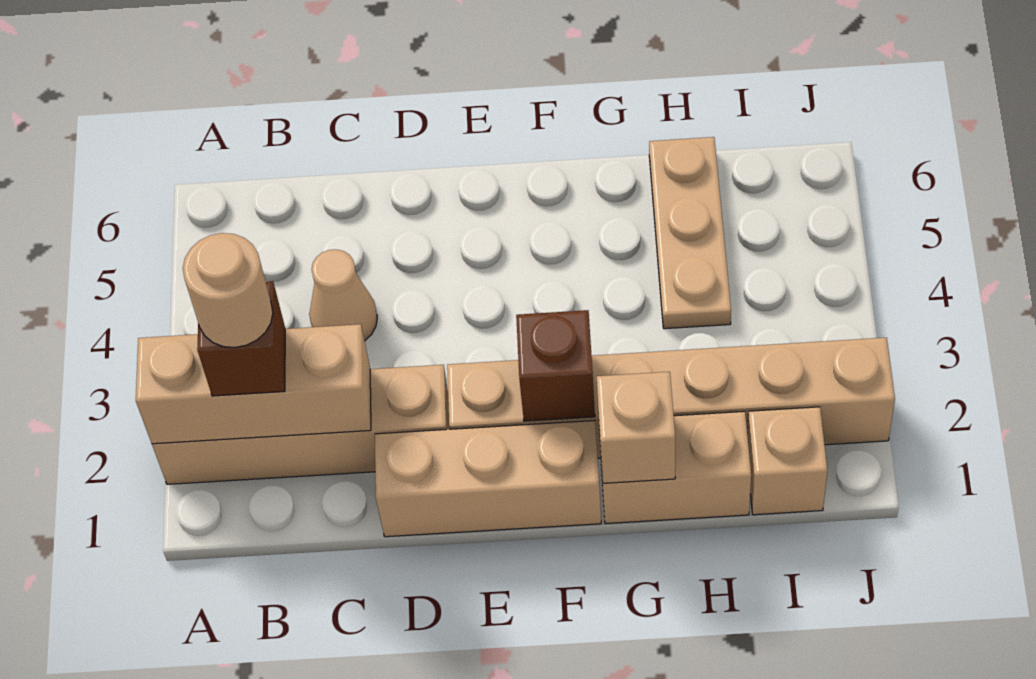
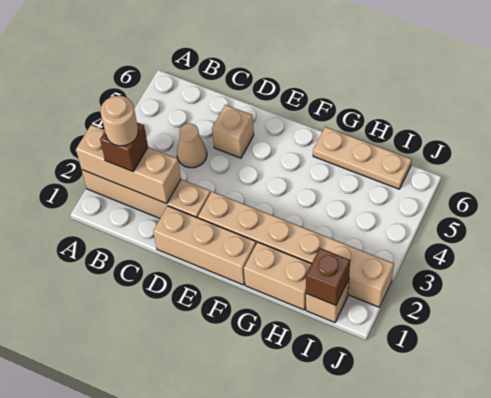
brown brick F2 level 2 -> brown brick I1 level 2
tan brick G1 level 2 -> tan brick D5 level 1
tan plate H4:H6 level 1 -> tan plate G6:I6 level 1

